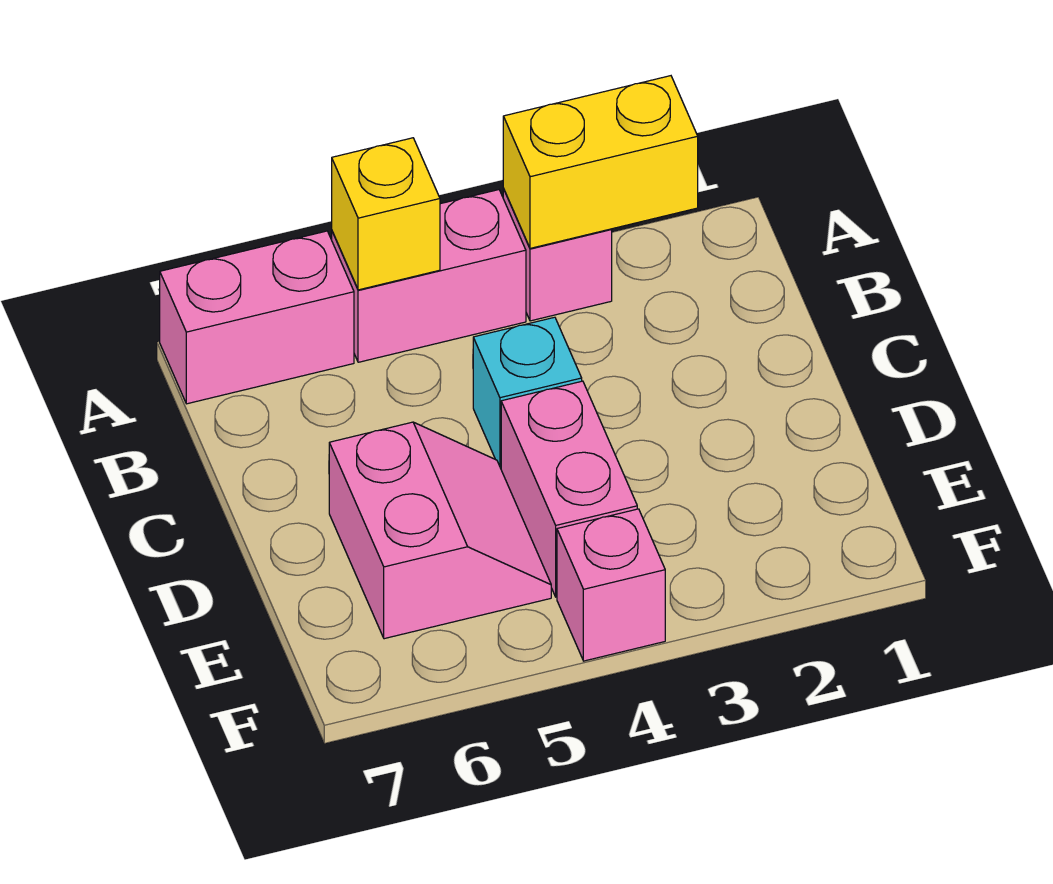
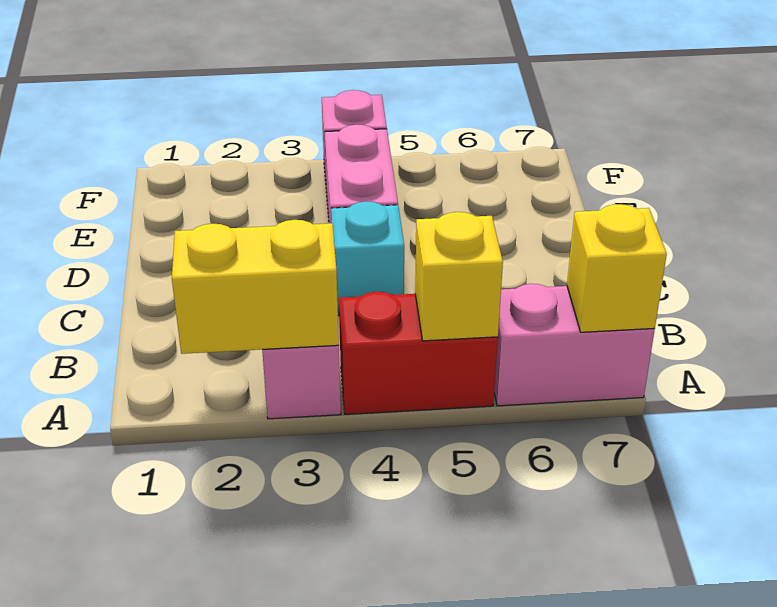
pink brick A4:A5 level 1 -> red brick A4:A5 level 1
none -> yellow brick A7 level 2
pink slope D5:E6 level 1 top 6 -> none

